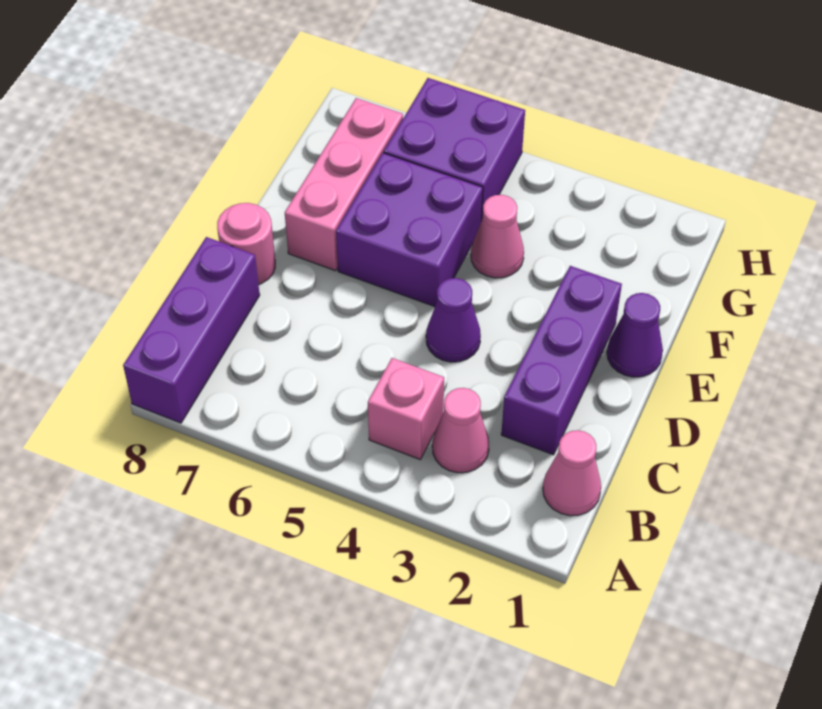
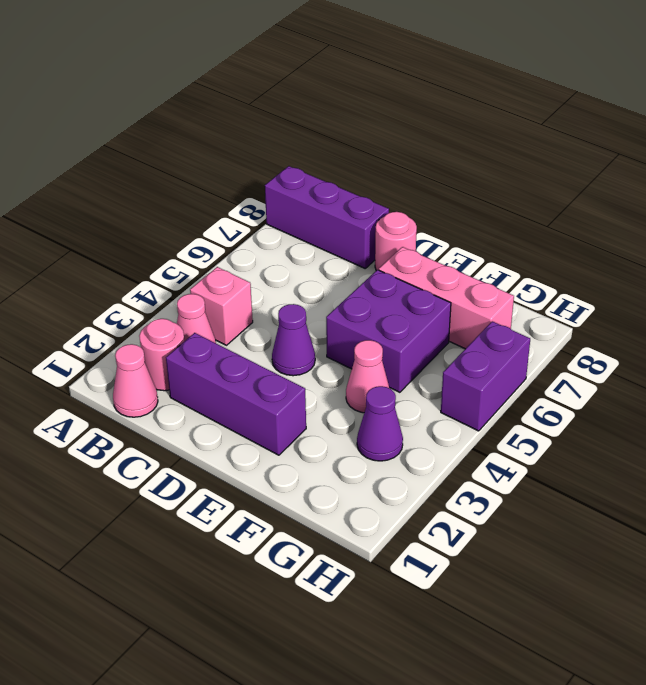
none -> pink round brick B2 level 1
purple cone E1 level 1 -> purple cone G3 level 1
purple brick G5:H6 level 1 -> purple brick H5:H6 level 1

